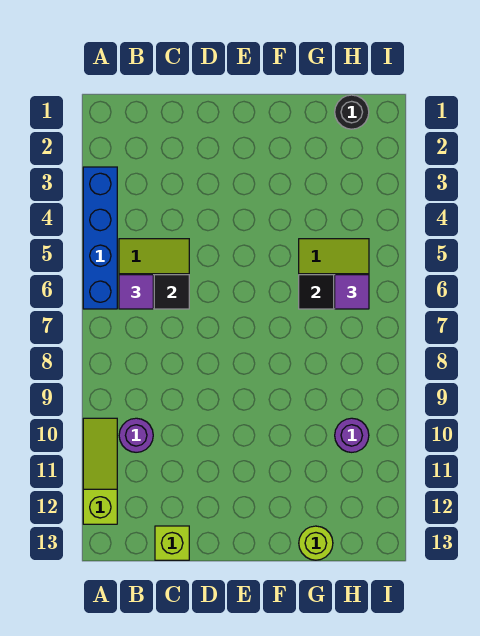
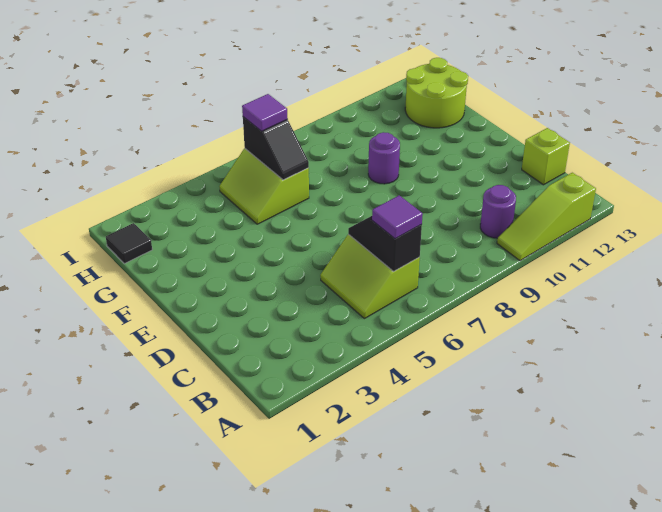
blue brick A3:A6 level 1 -> none
lime round brick G13 level 1 -> lime round brick G12:H13 level 1
black round brick H1 level 1 -> black tile H1 level 1
purple round brick H10 level 1 -> purple round brick F9 level 1

